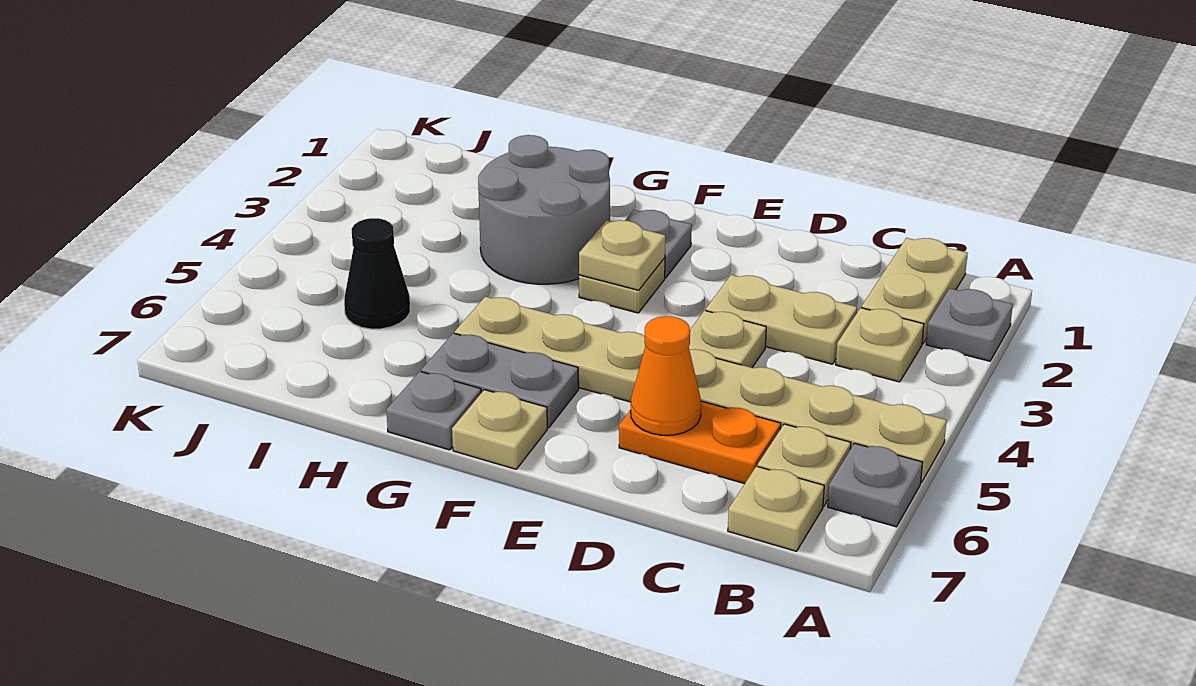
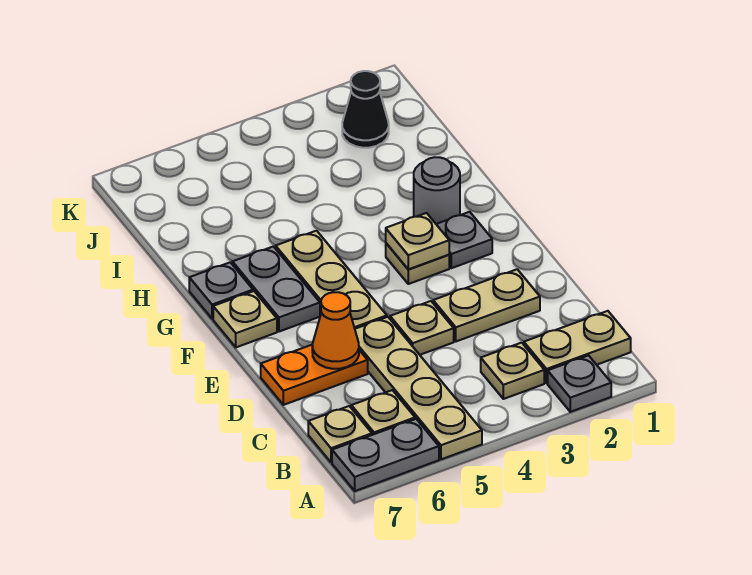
grey plate A6 level 1 -> grey plate A6:A7 level 1
tan plate C3:D3 level 1 -> tan plate D2:D3 level 1
orange plate C6:D6 level 1 -> orange plate D6:D7 level 1
grey round brick G2:H3 level 1 -> grey round brick G2 level 1
black cone I5 level 1 -> black cone J2 level 1

